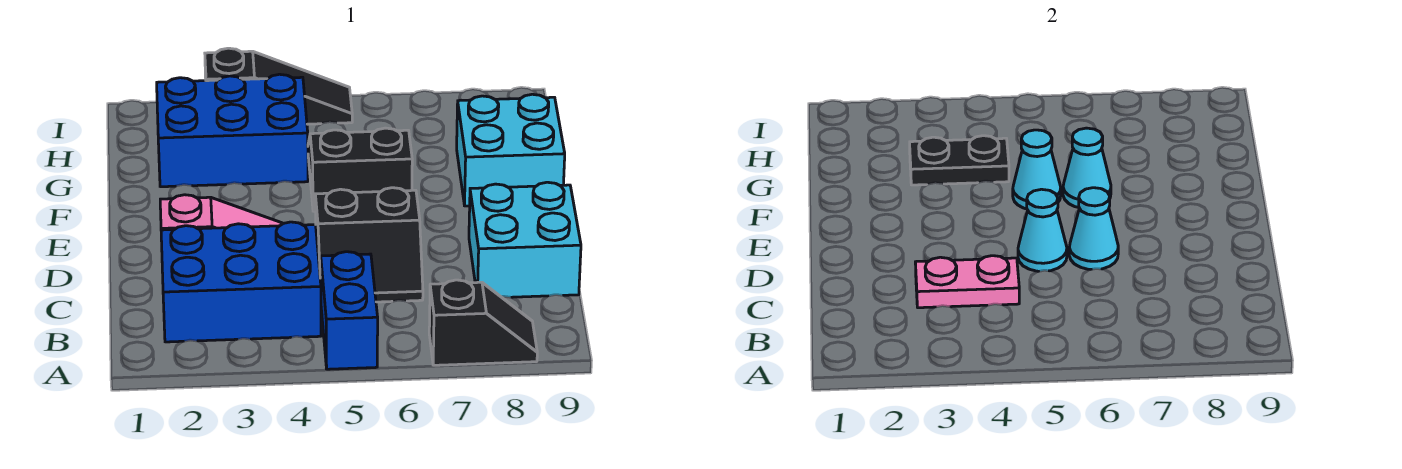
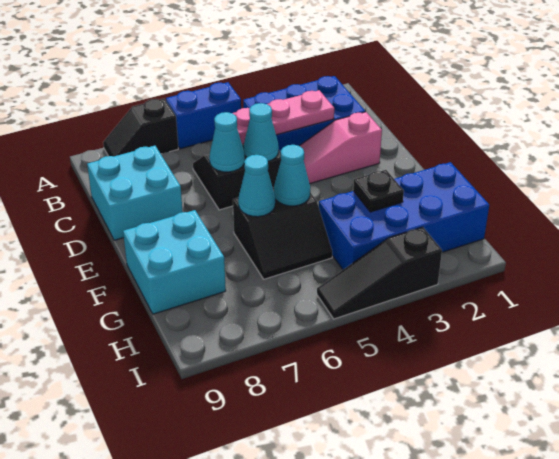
blue brick A5:B5 level 1 -> blue brick A5:A6 level 1
pink plate C3:C4 level 2 -> pink plate C3:C5 level 2
blue brick G2:H4 level 1 -> blue brick G1:H4 level 1
black plate G3:G4 level 2 -> black plate G3 level 2

